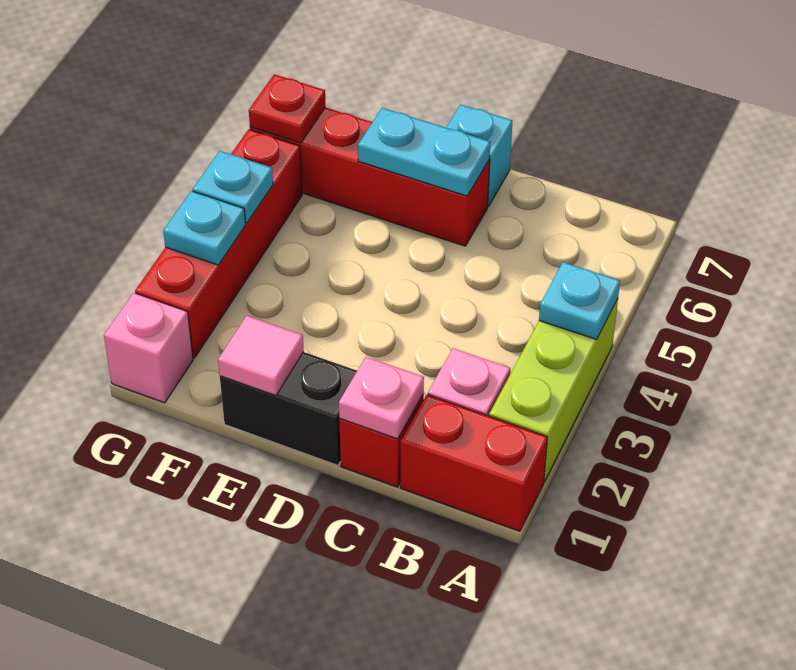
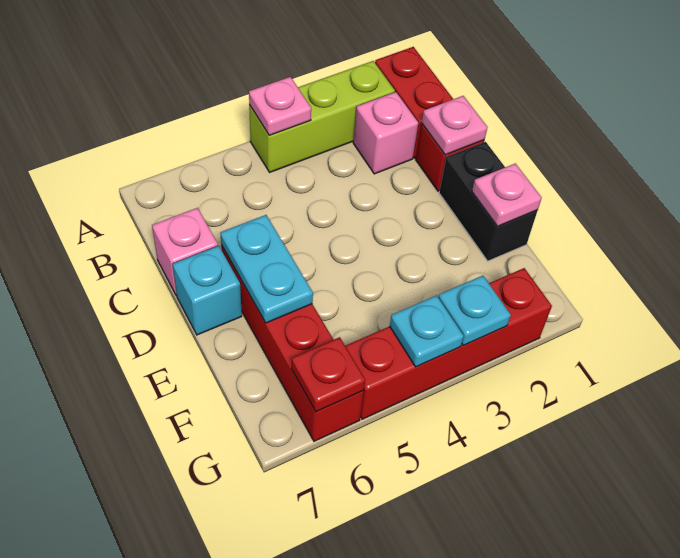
cyan plate A4 level 2 -> pink plate A4 level 2
pink tile E1 level 2 -> pink plate E1 level 2
pink brick G1 level 1 -> pink brick C7 level 1

